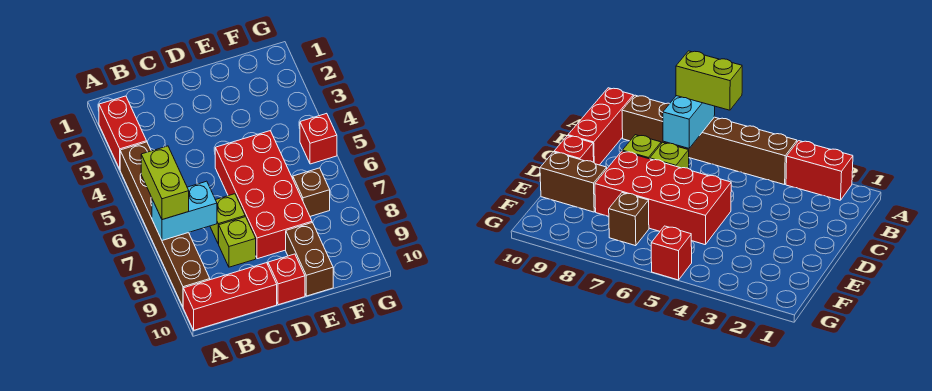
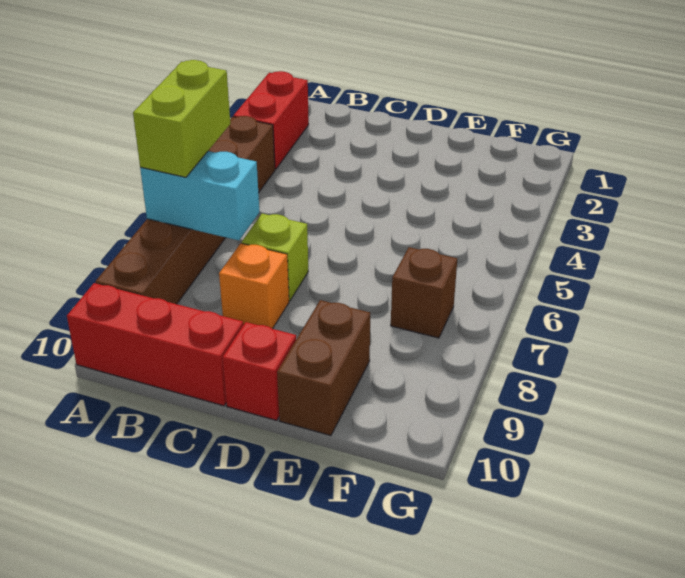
lime brick C8 level 1 -> orange brick C8 level 1
red brick D5:E8 level 1 -> none
red brick G5 level 1 -> none

